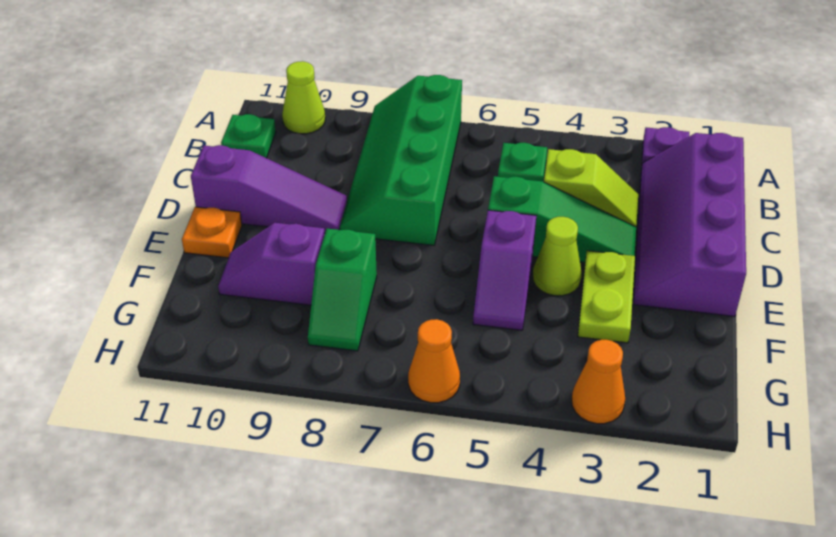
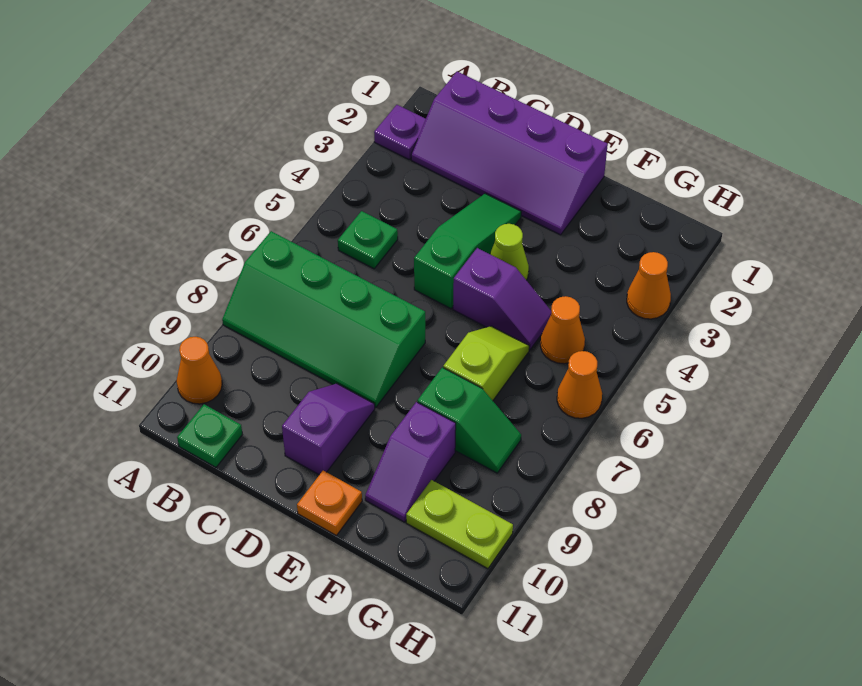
lime cone A10 level 1 -> orange cone A10 level 1
lime slope C3:C4 level 1 top 4 -> lime slope F6:F7 level 1 top 7
purple slope D9:D11 level 1 top 11 -> purple slope D9:D10 level 1 top 10
lime plate E3:F3 level 1 -> lime plate G10:H10 level 1
none -> orange cone G5 level 1

